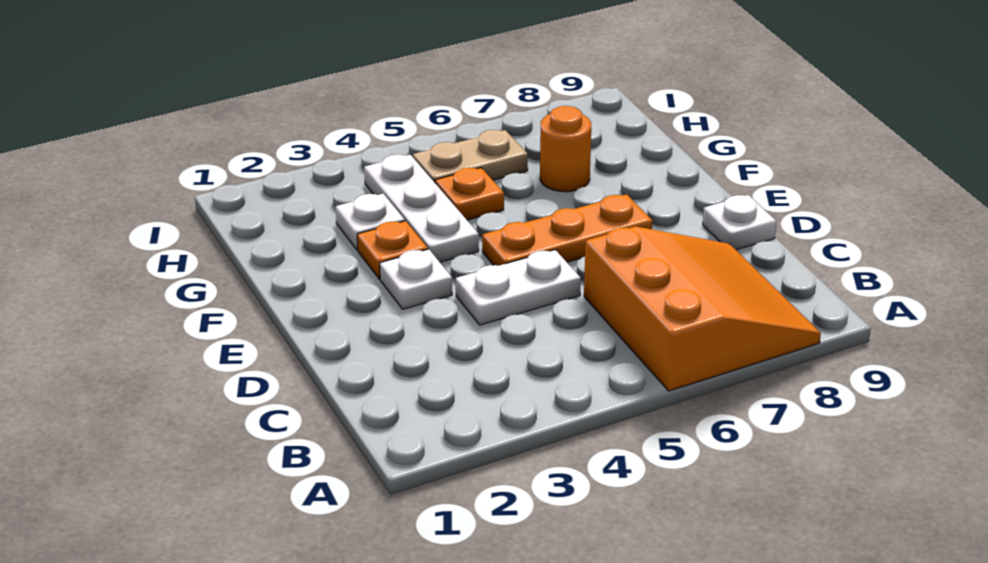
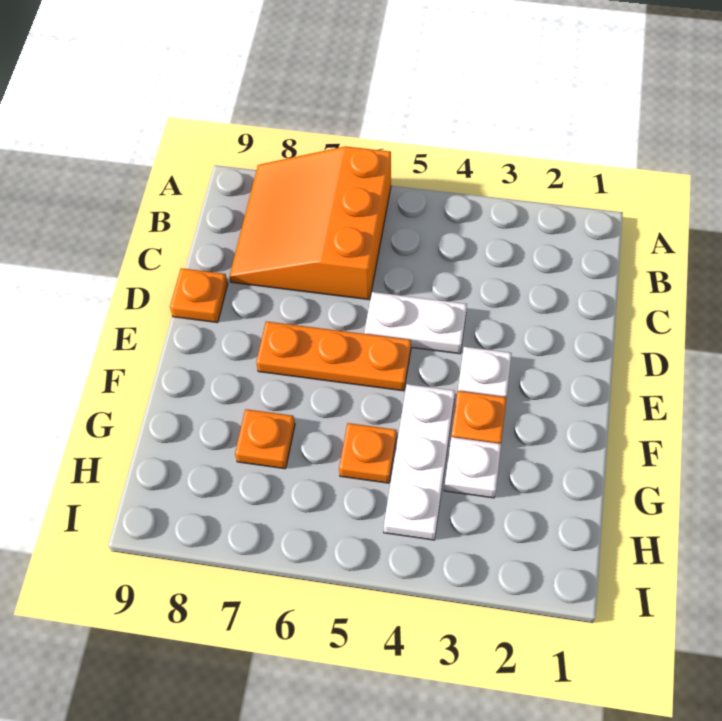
white plate D9 level 1 -> orange plate D9 level 1
orange round brick G7 level 1 -> orange plate G7 level 1
tan plate H5:H6 level 1 -> none

